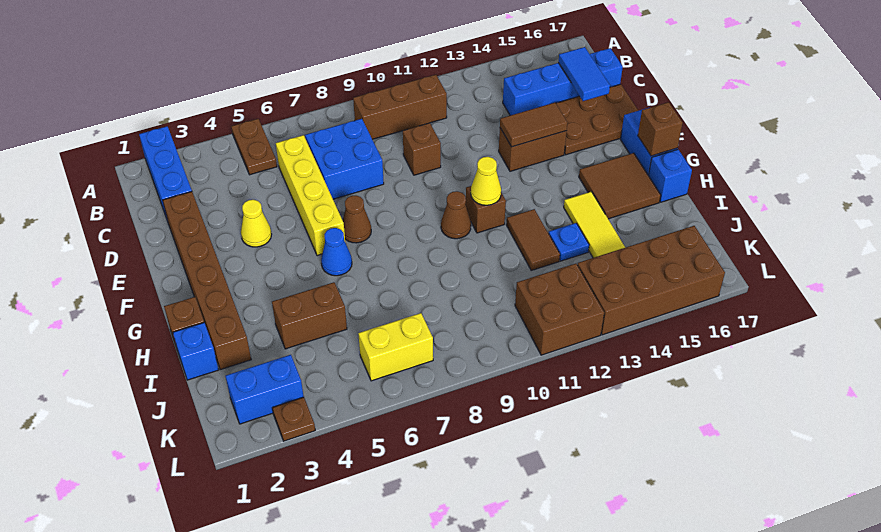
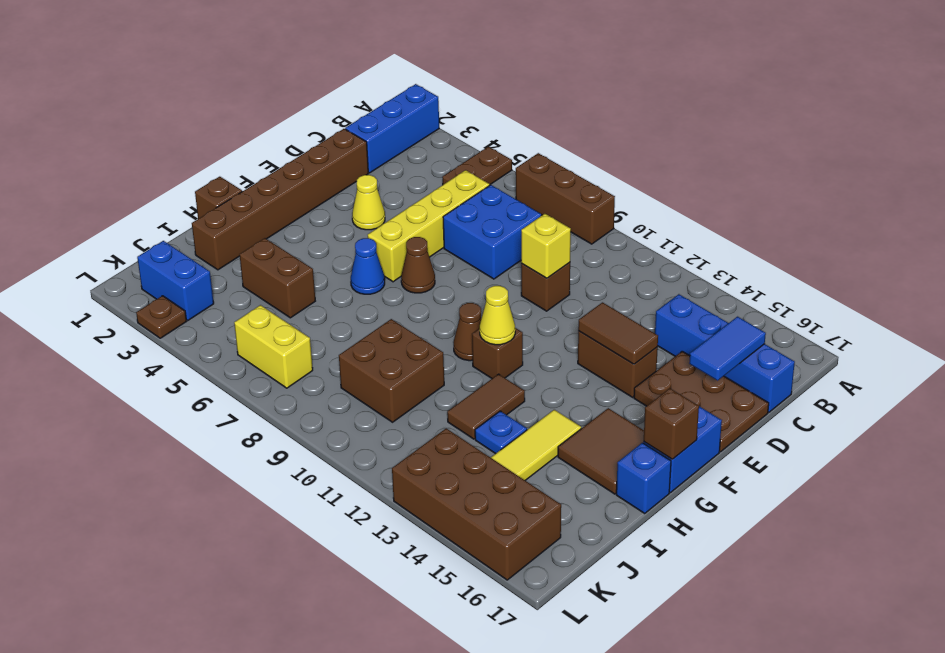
brown brick B9:B11 level 1 -> brown brick A7:A9 level 1
none -> yellow brick D10 level 2
blue brick I1 level 1 -> none
brown brick K11:L12 level 1 -> brown brick I9:J10 level 1

